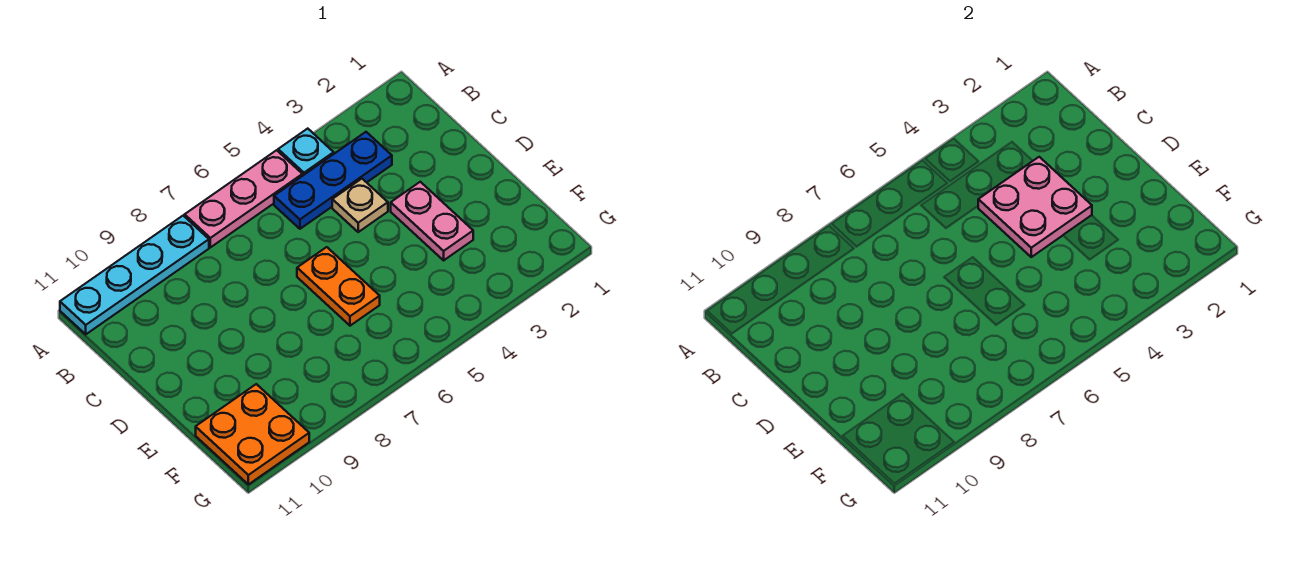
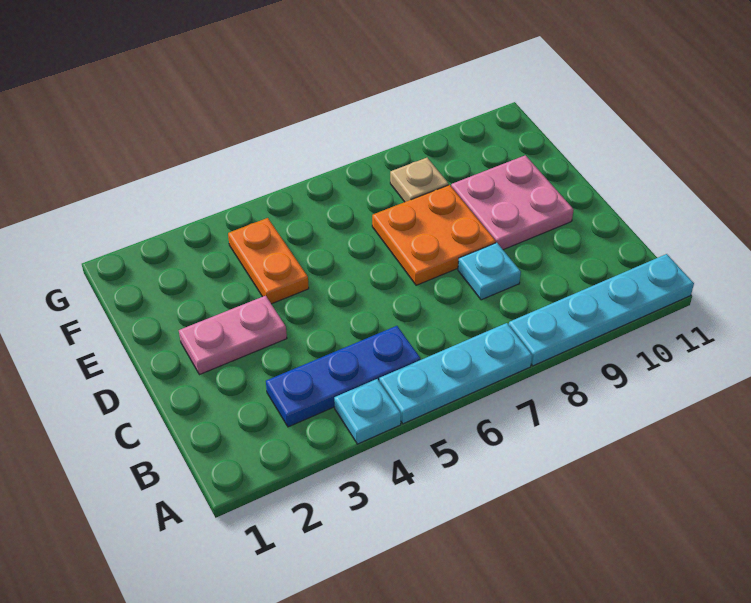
pink plate A5:A7 level 1 -> cyan plate A5:A7 level 1
pink plate C3:D4 level 2 -> pink plate D9:E10 level 1
tan plate C4 level 1 -> tan plate F8 level 1
none -> cyan plate C8 level 1
pink plate D3:E3 level 1 -> pink plate D2:D3 level 1
orange plate D6:E6 level 1 -> orange plate E4:F4 level 1
orange plate F10:G11 level 1 -> orange plate D7:E8 level 1

